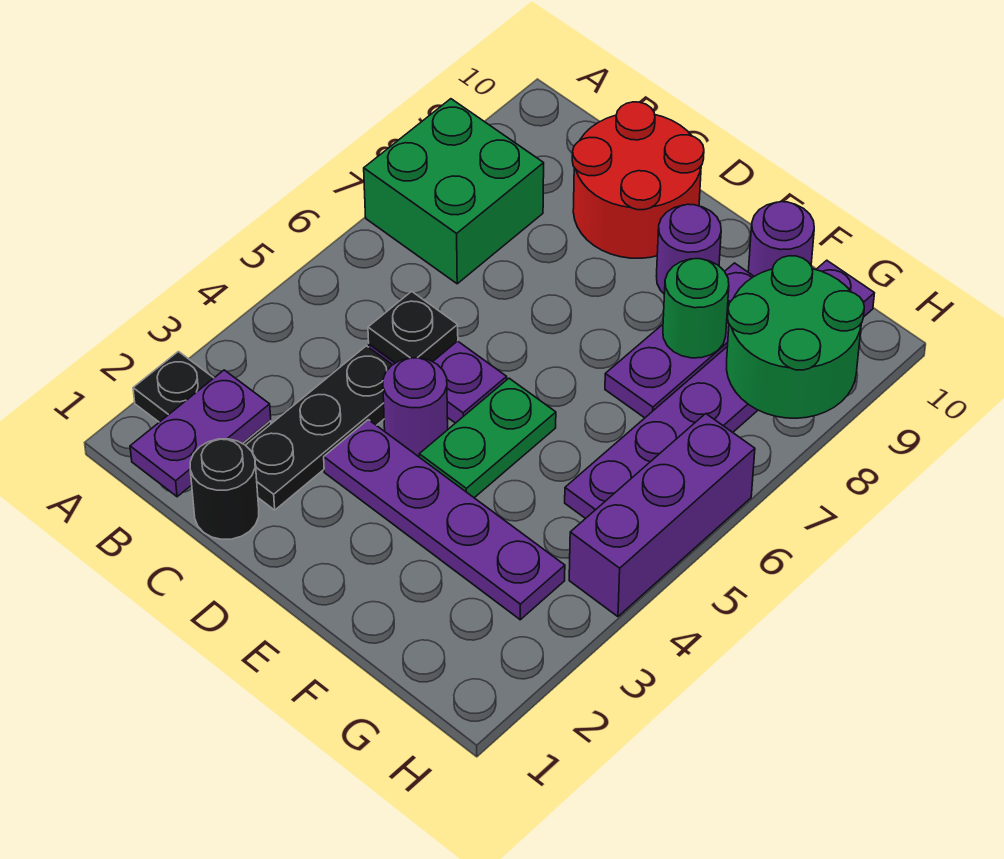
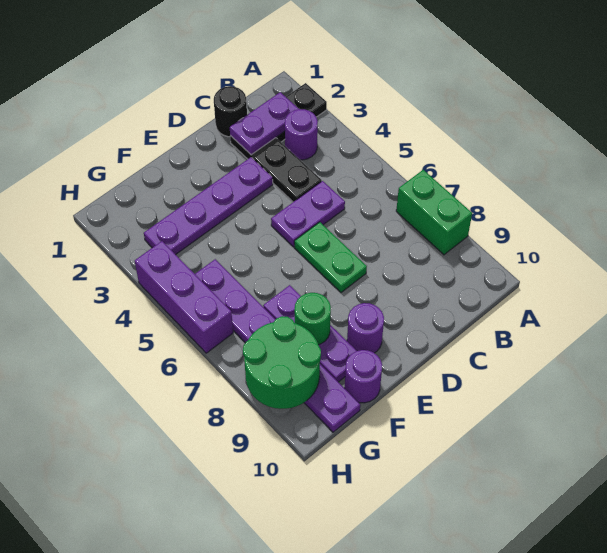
green brick A7:B8 level 1 -> green brick A7:A8 level 1
purple plate B1:B2 level 2 -> purple plate B2:C2 level 2
black plate C5 level 2 -> none
red round brick C9:D10 level 1 -> none
purple round brick D4 level 1 -> purple round brick B3 level 1
green plate E4:E5 level 1 -> green plate D6:D7 level 1

